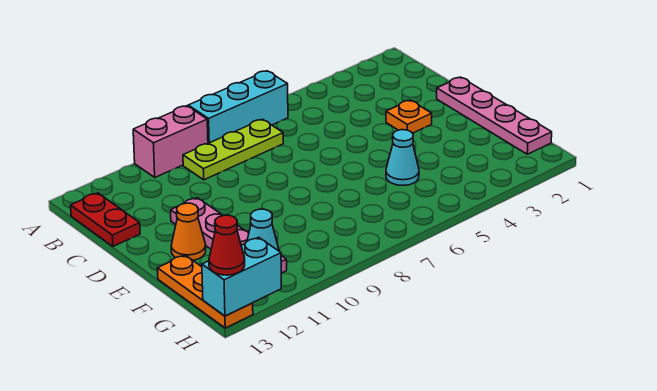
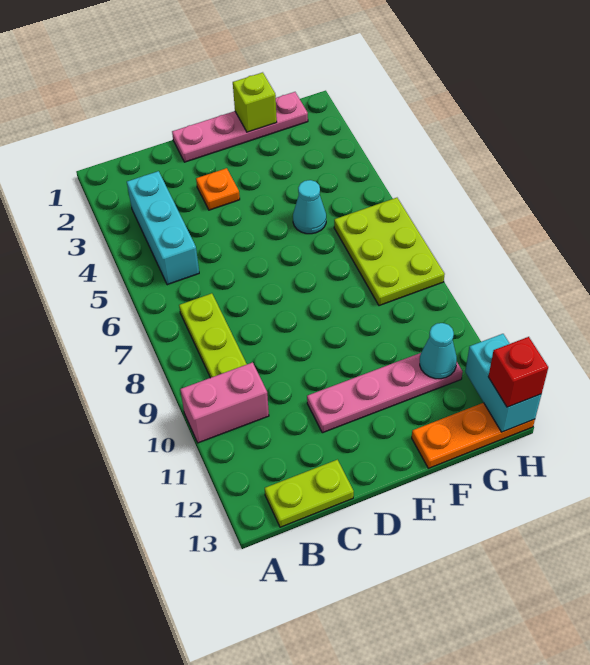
cyan brick A6:A8 level 1 -> cyan brick B3:B5 level 1
pink brick A9:A10 level 1 -> pink brick A10:B10 level 1
red plate B13:C13 level 1 -> lime plate B13:C13 level 1
orange cone E12 level 1 -> none
none -> lime brick F1 level 2
none -> lime plate G6:H8 level 1
red cone H13 level 3 -> red brick H13 level 3

